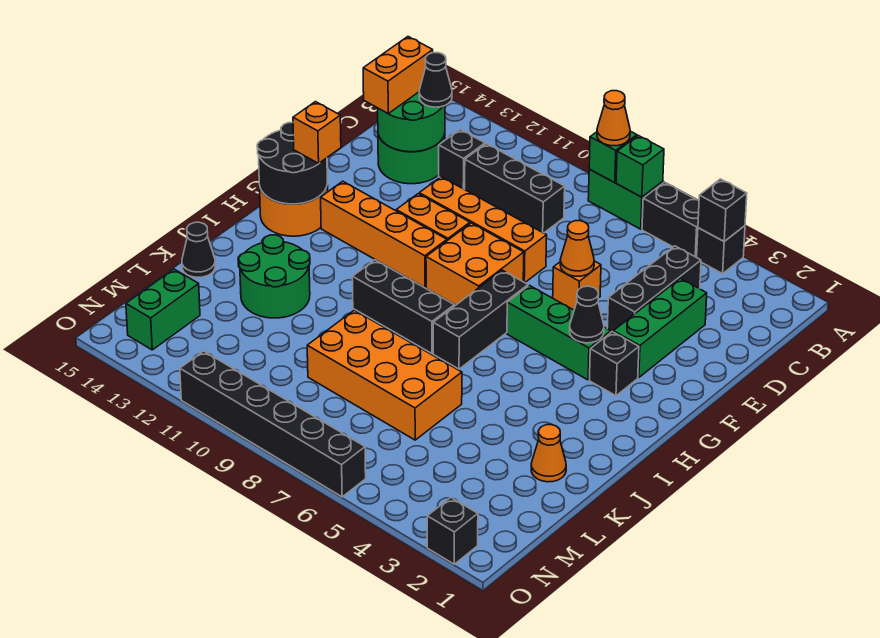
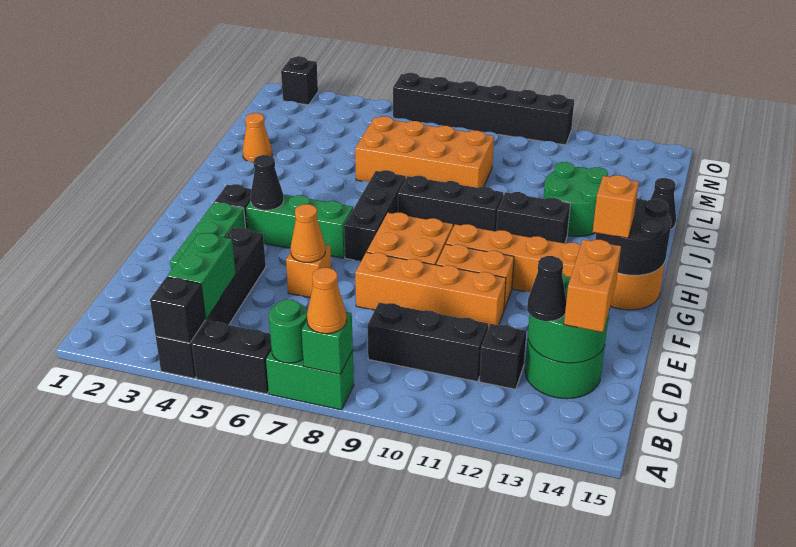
green brick A7 level 2 -> green round brick A7 level 2
none -> black brick I11:I12 level 1
green brick M14:N14 level 1 -> green brick B4:C4 level 2

